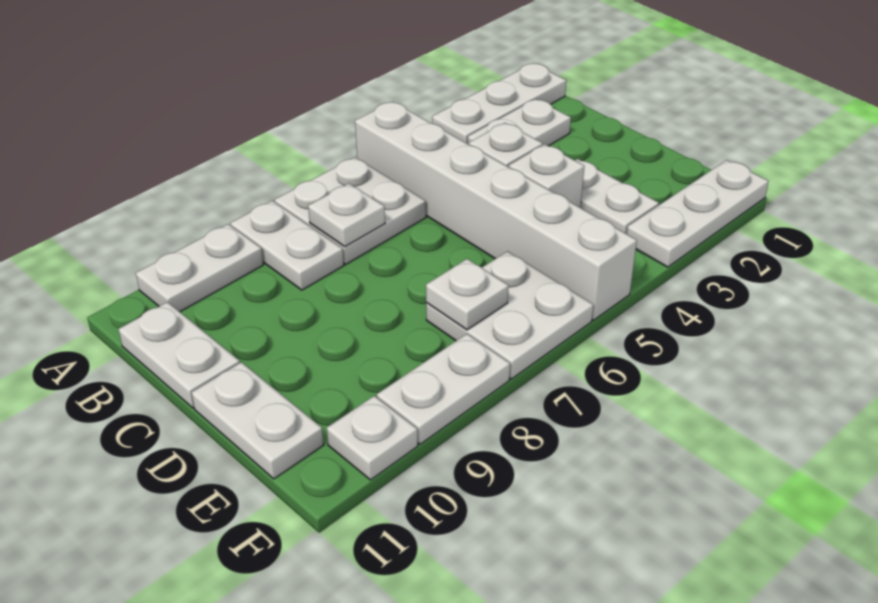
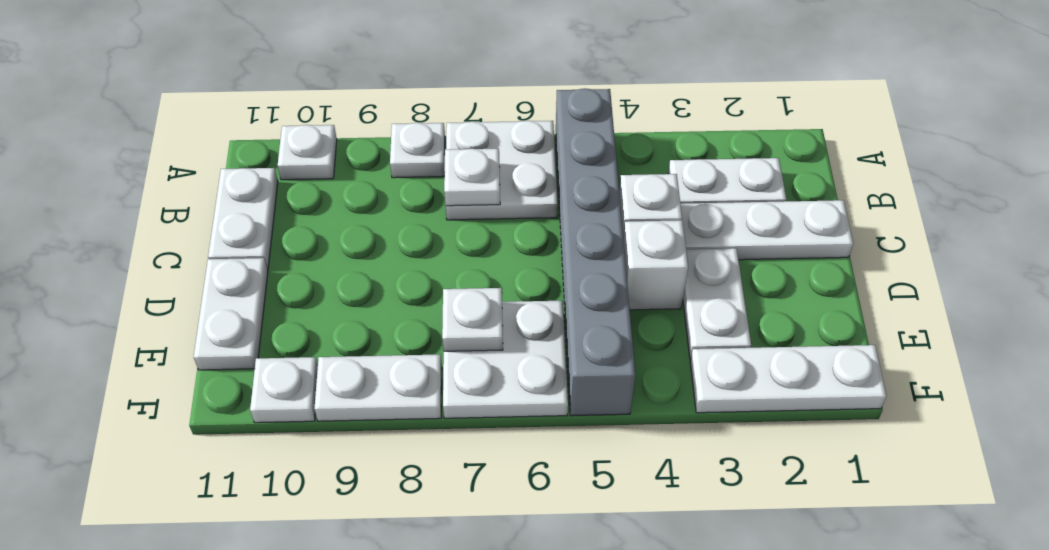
white plate A1:A3 level 1 -> white plate C1:C3 level 1
white brick A5:F5 level 1 -> grey brick A5:F5 level 1
white plate A8:B8 level 1 -> white plate A8 level 1
white plate A9:A10 level 1 -> white plate A10 level 1

